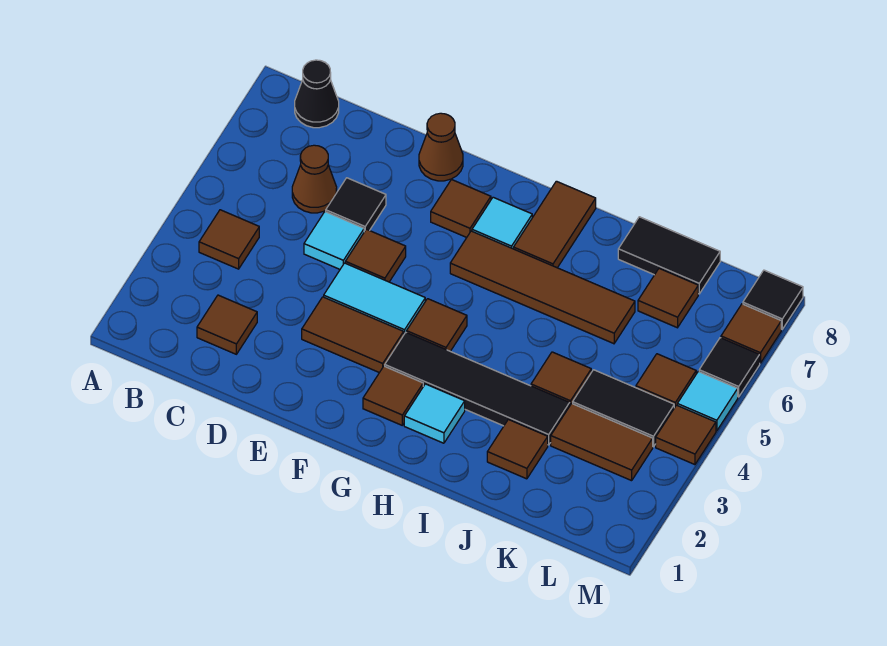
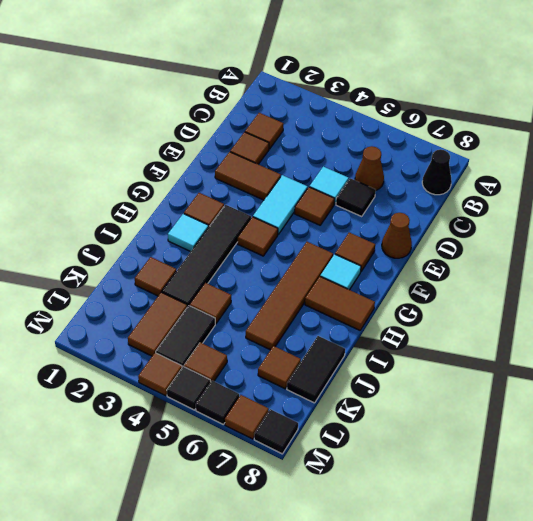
brown tile B4 level 1 -> brown tile D2 level 1
brown tile E3:F3 level 1 -> brown tile E2:E3 level 1
cyan tile M5 level 1 -> black tile M5 level 1

